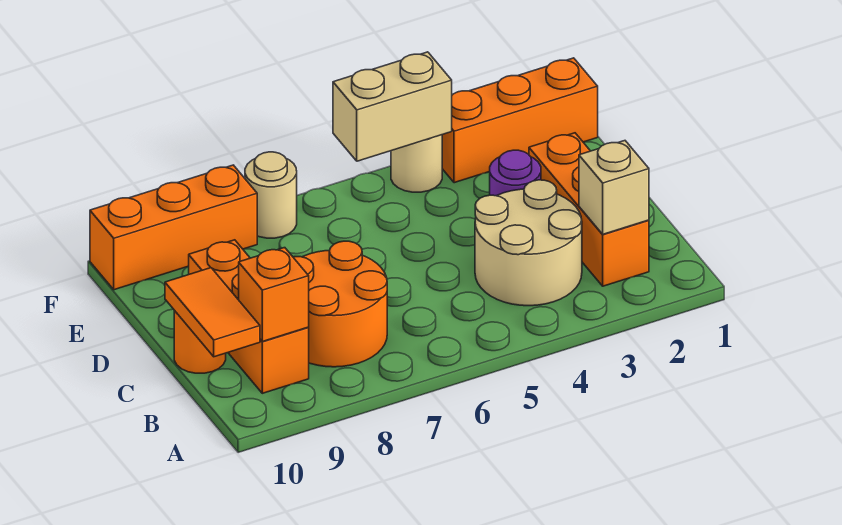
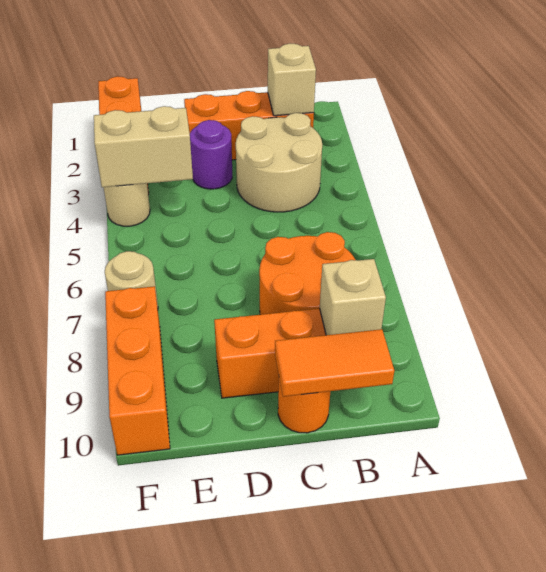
orange brick B9 level 2 -> tan brick B9 level 2
tan brick F4:F5 level 2 -> tan brick E4:F4 level 2

